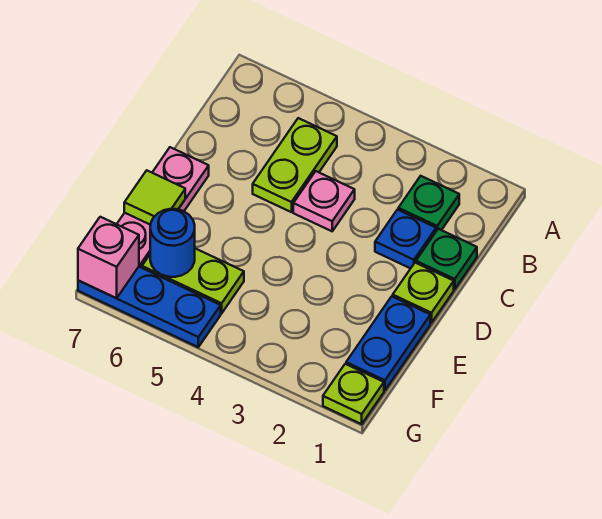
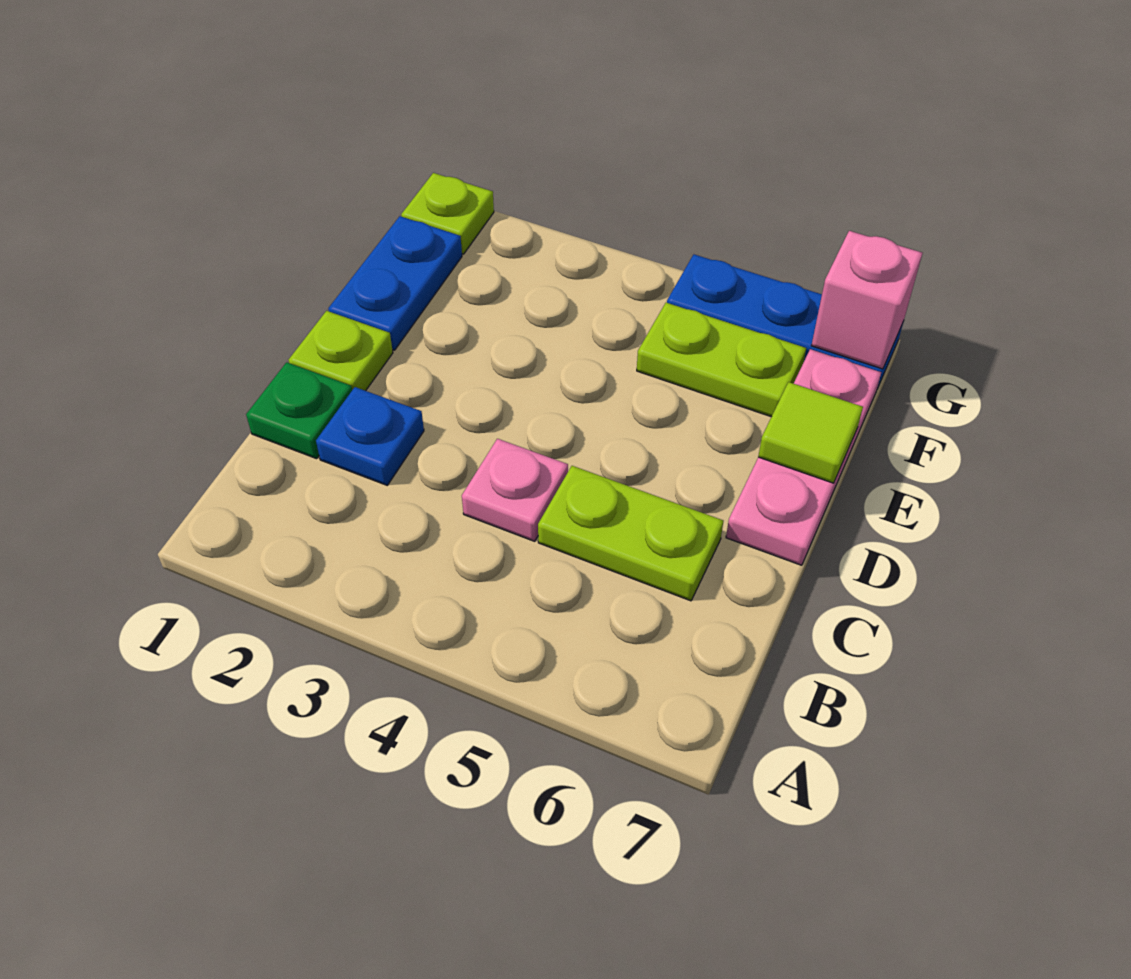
green plate B2 level 1 -> none
lime plate B5:C5 level 1 -> lime plate C5:C6 level 1
blue round brick F6 level 2 -> none

